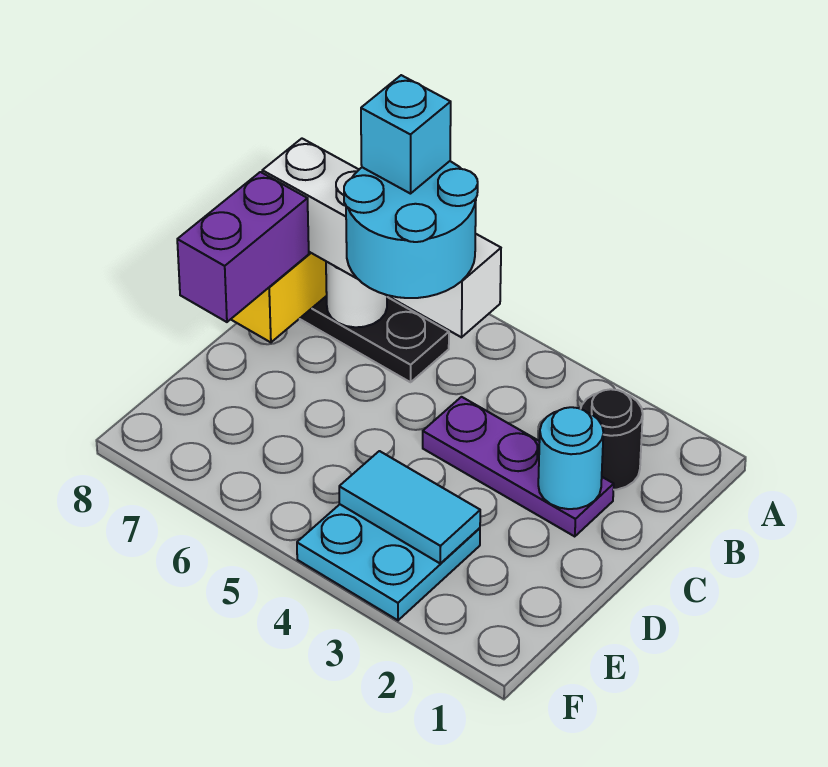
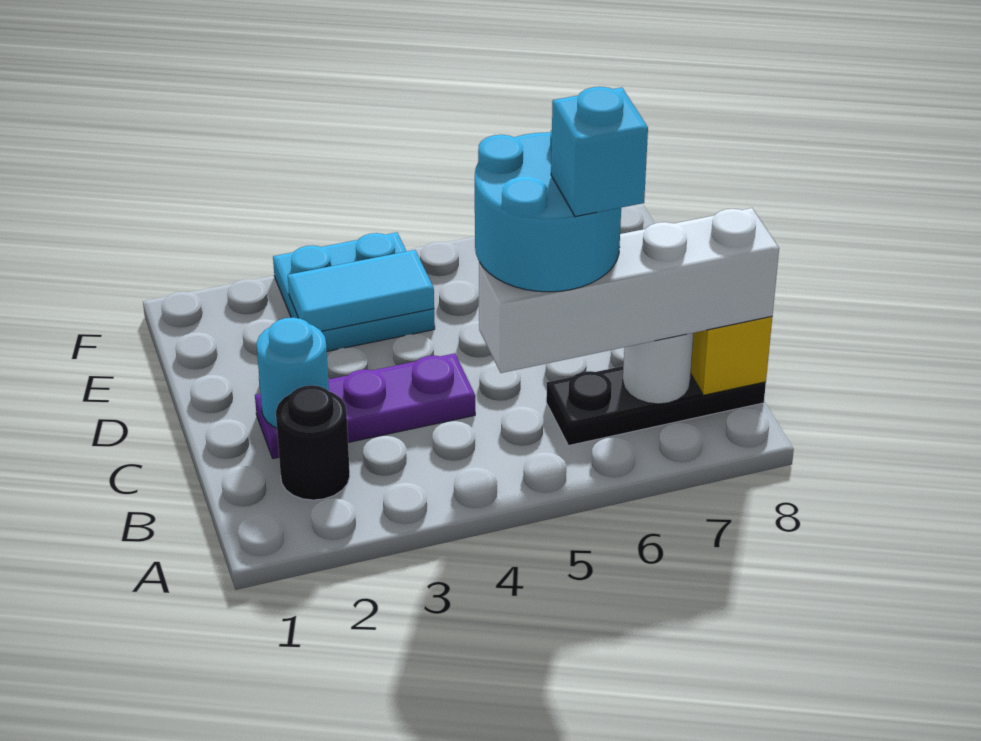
purple brick C8:D8 level 3 -> none

